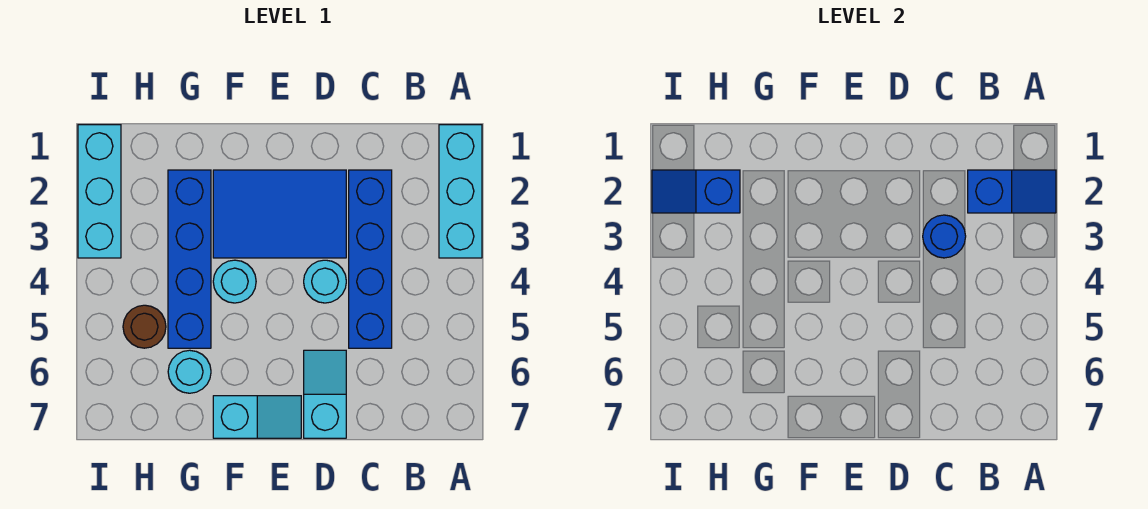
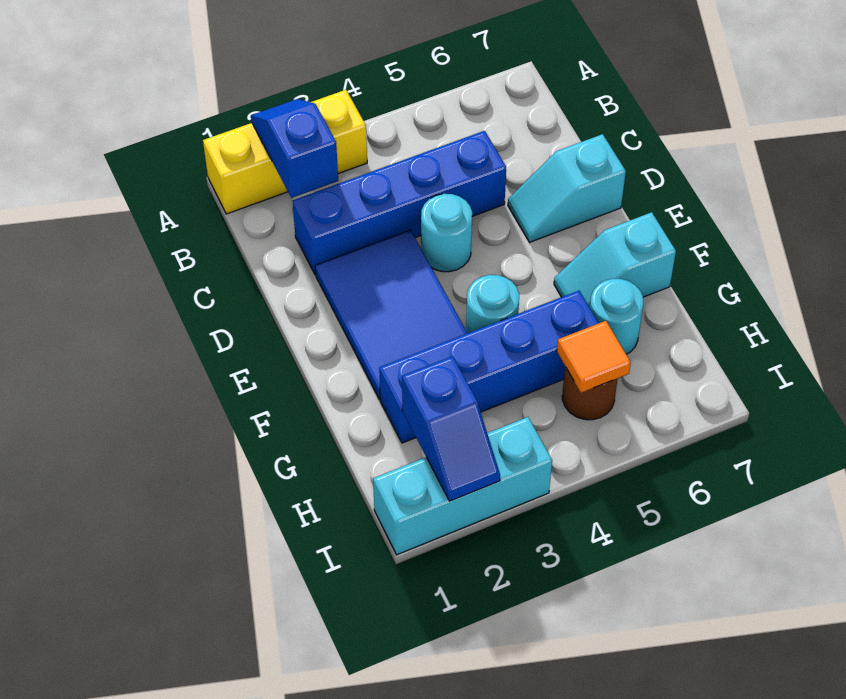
cyan brick A1:A3 level 1 -> yellow brick A1:A3 level 1
blue round brick C3 level 2 -> none
cyan slope E7:F7 level 1 top F -> cyan slope F6:F7 level 1 top 7
none -> orange tile H5 level 2

